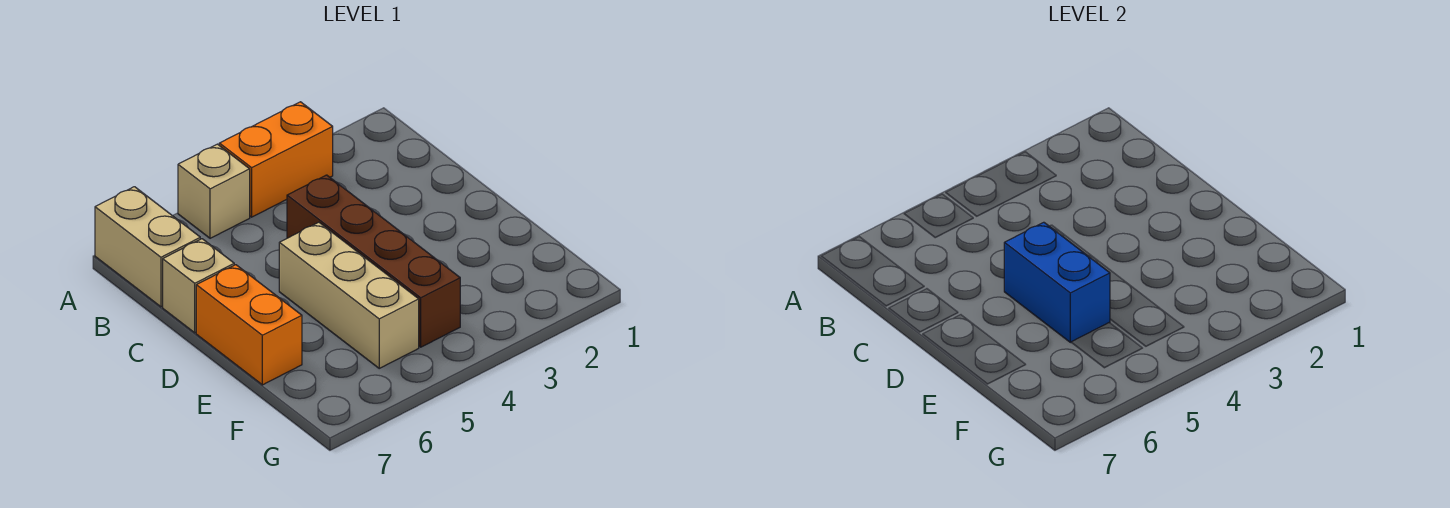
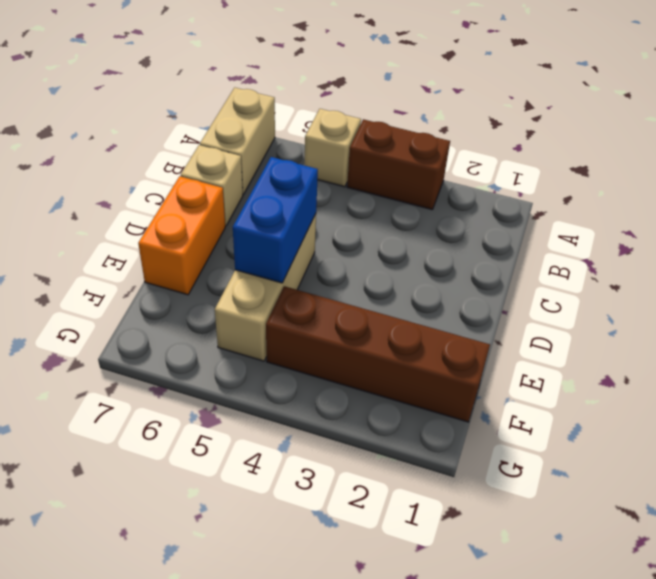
orange brick A3:A4 level 1 -> brown brick A3:A4 level 1
brown brick C4:F4 level 1 -> brown brick F1:F4 level 1

